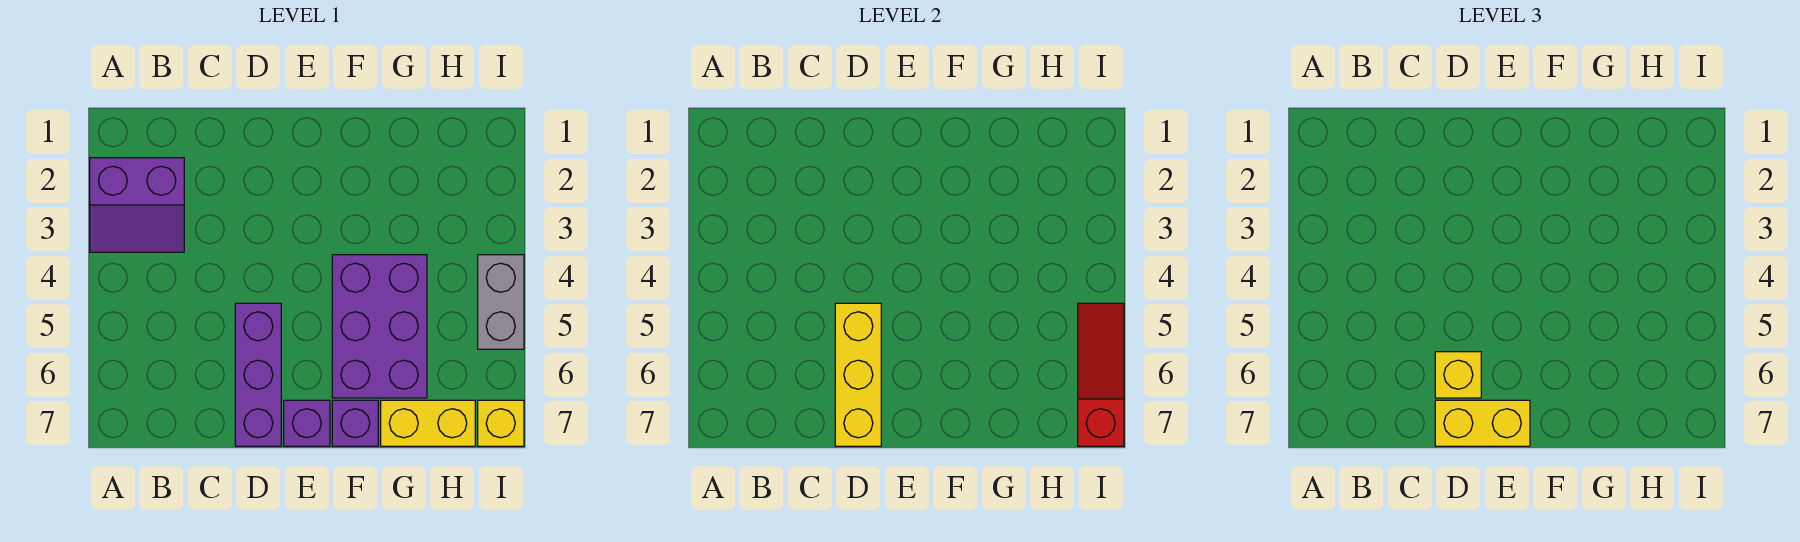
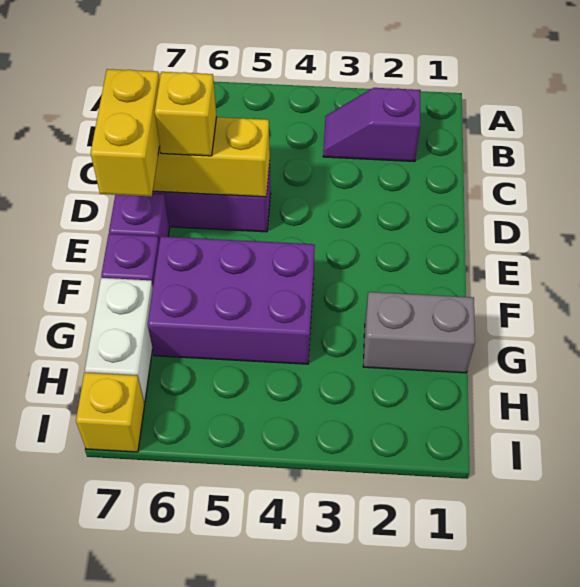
purple slope A2:B3 level 1 top 2 -> purple slope B2:B3 level 1 top 2
yellow brick G7:H7 level 1 -> white brick G7:H7 level 1
grey brick I4:I5 level 1 -> grey brick G1:G2 level 1
red slope I5:I7 level 2 top 7 -> none

